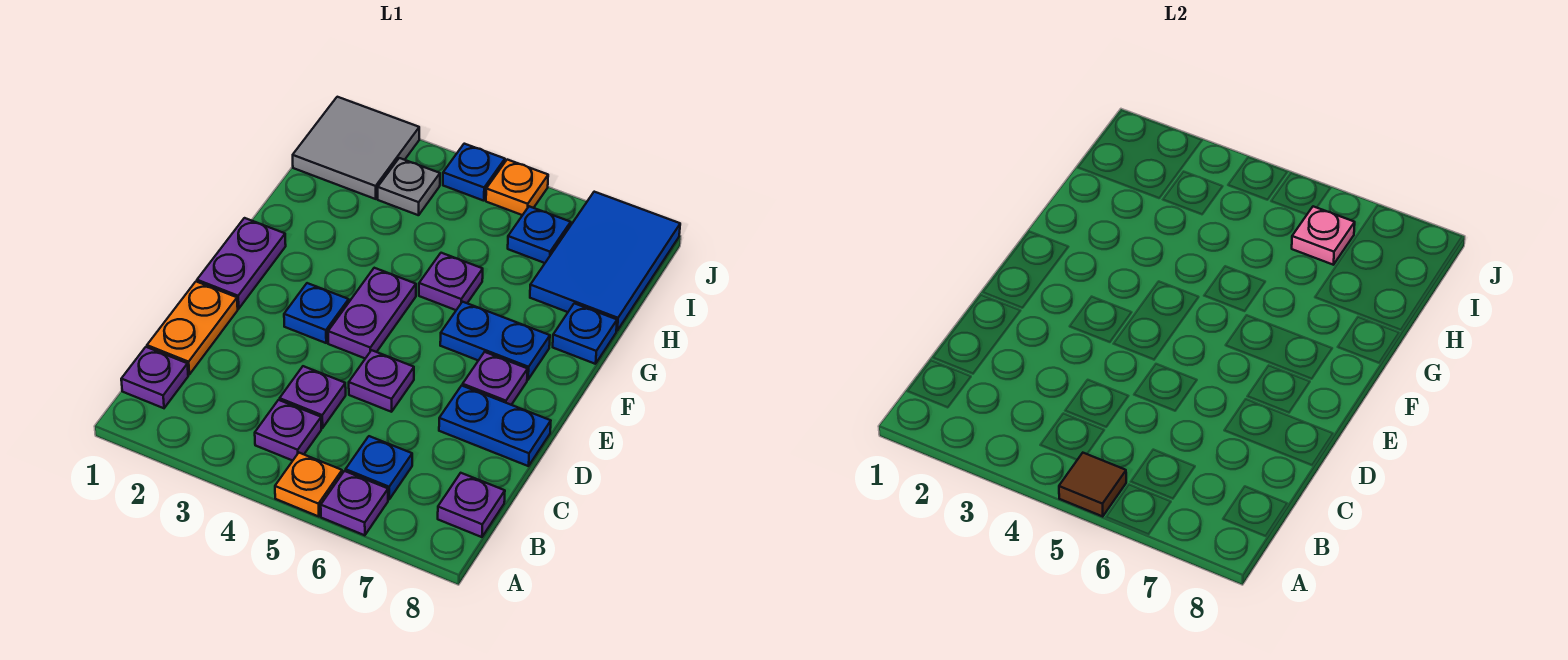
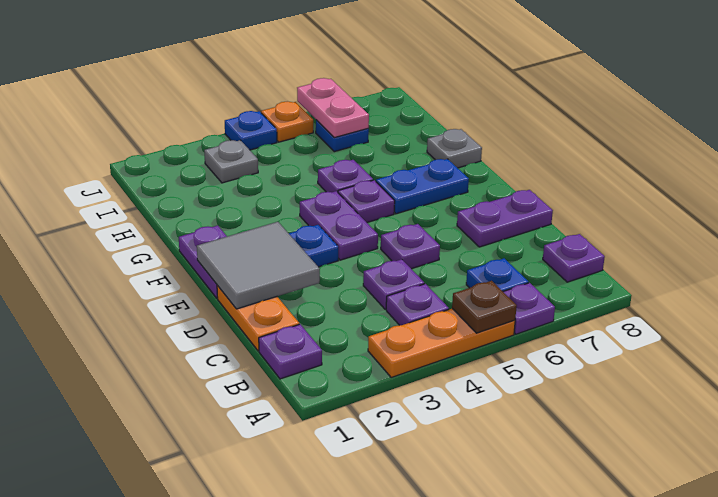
orange plate A5 level 1 -> orange plate A3:A5 level 1
brown tile A5 level 2 -> brown plate A5 level 2
blue plate D7:D8 level 1 -> purple plate D7:D8 level 1
purple plate E7 level 1 -> purple plate F5 level 1
blue plate G8 level 1 -> grey plate G8 level 1
blue tile H7:J8 level 1 -> none
grey tile I1:J2 level 1 -> grey tile D1:E2 level 2
pink plate I6 level 2 -> pink plate I6:J6 level 2

